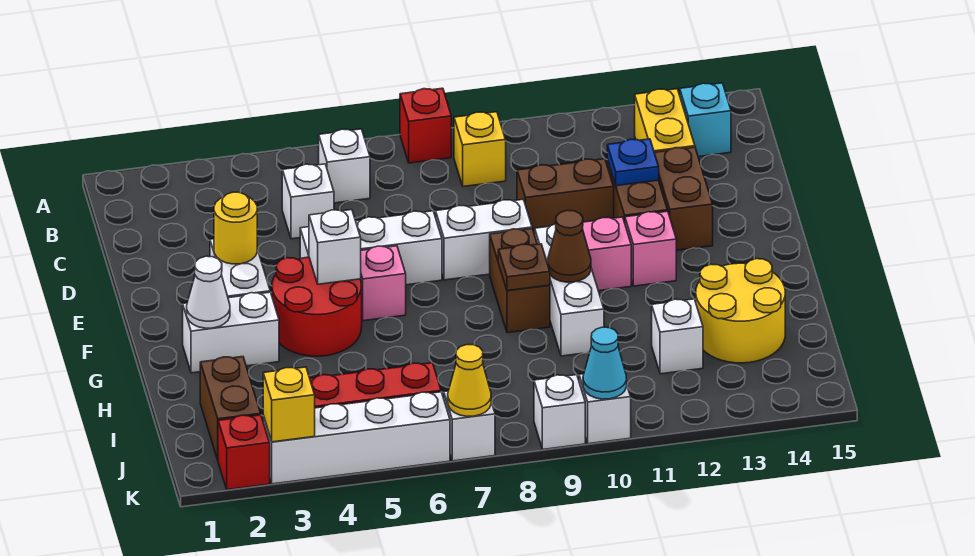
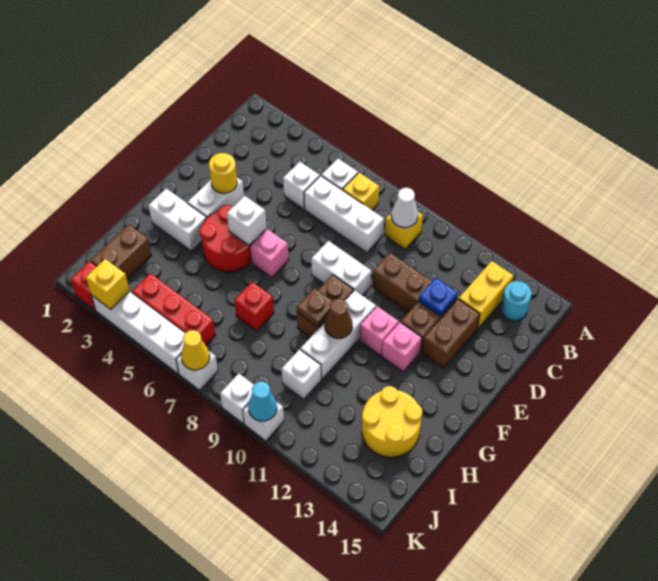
red brick A8 level 1 -> red brick H7 level 1
none -> yellow brick B7 level 1
cyan brick B14 level 1 -> cyan round brick B14 level 1
white brick E5:E7 level 1 -> white brick C6:C8 level 1
white cone G2 level 2 -> white cone B9 level 2
white brick I12 level 1 -> white brick I10 level 1

